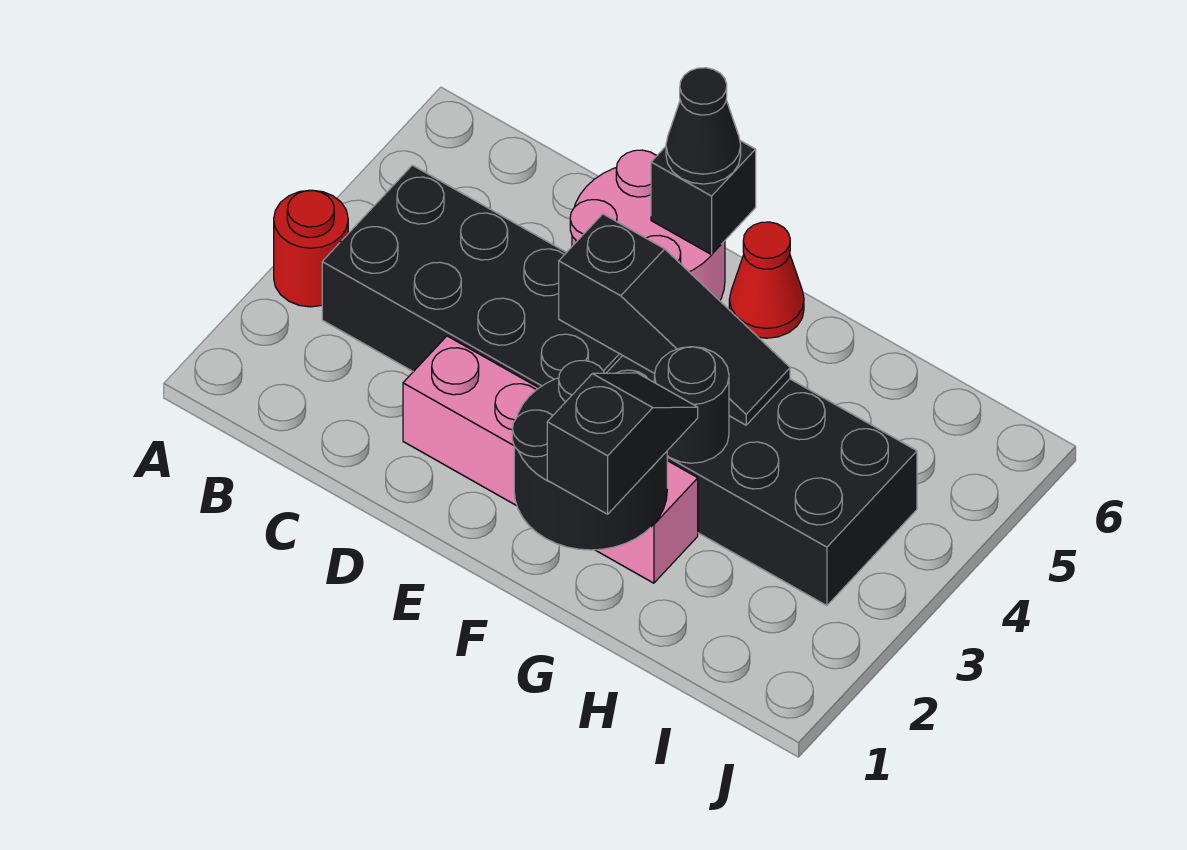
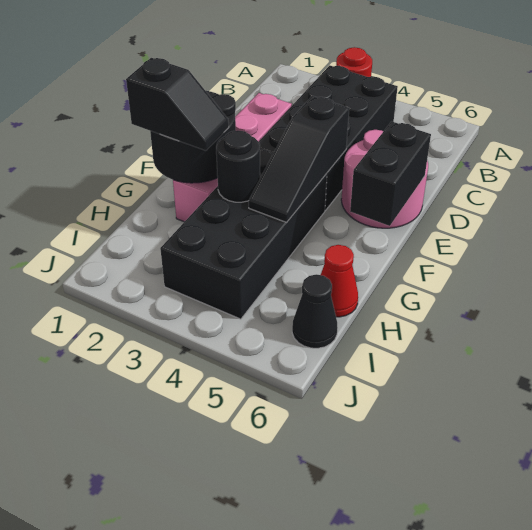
black brick E6 level 2 -> black brick E6:F6 level 2
black cone E6 level 3 -> black cone I6 level 1
red cone F6 level 1 -> red cone H6 level 1

